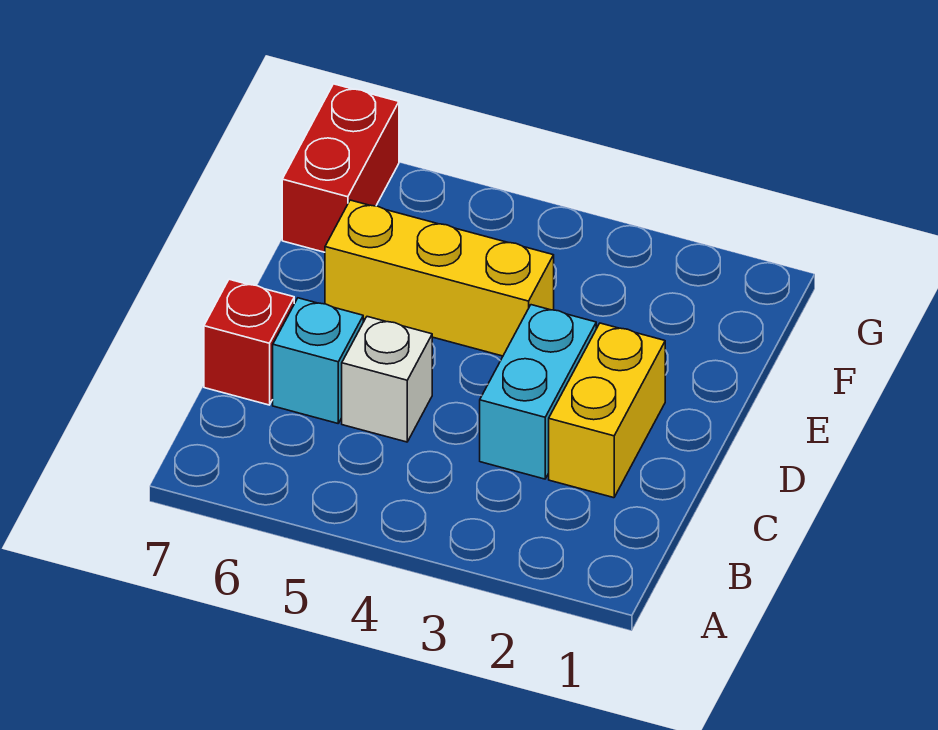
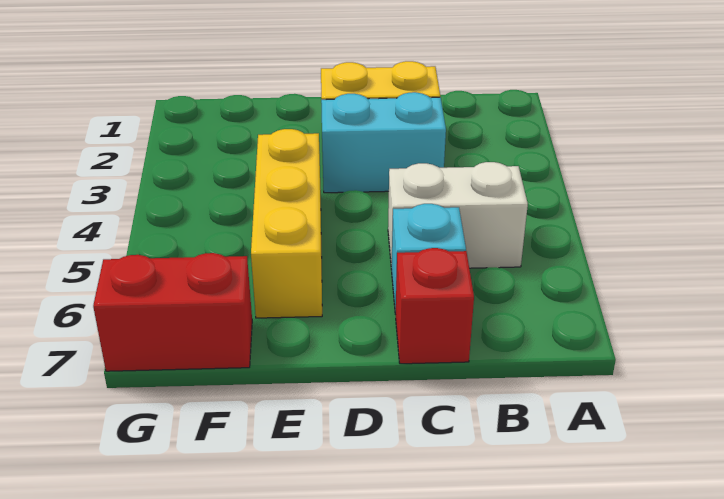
white brick C5 level 1 -> white brick B5:C5 level 1

